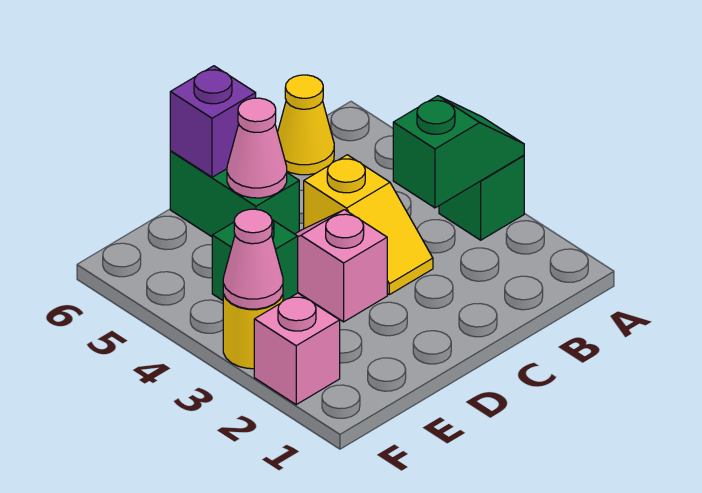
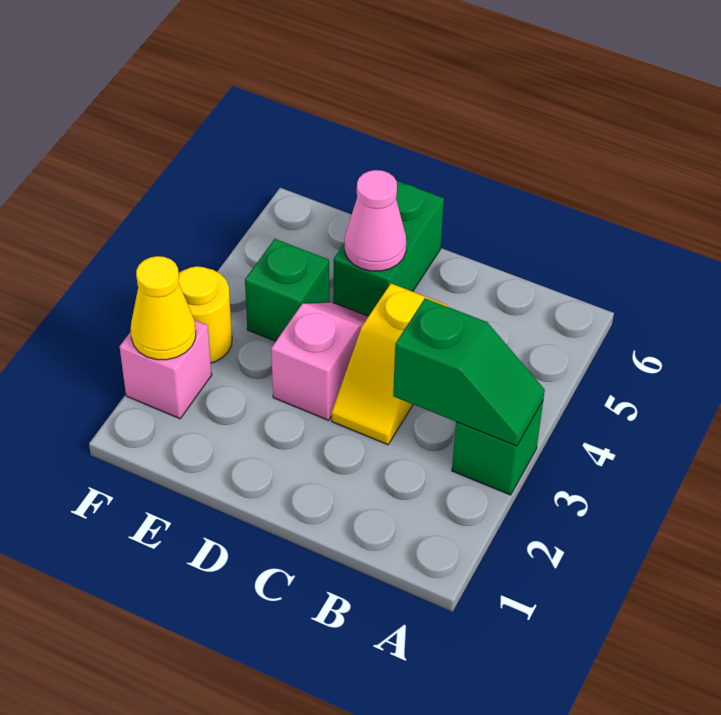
yellow cone B6 level 1 -> yellow cone F2 level 2
purple brick D6 level 2 -> none
pink cone F3 level 2 -> none

